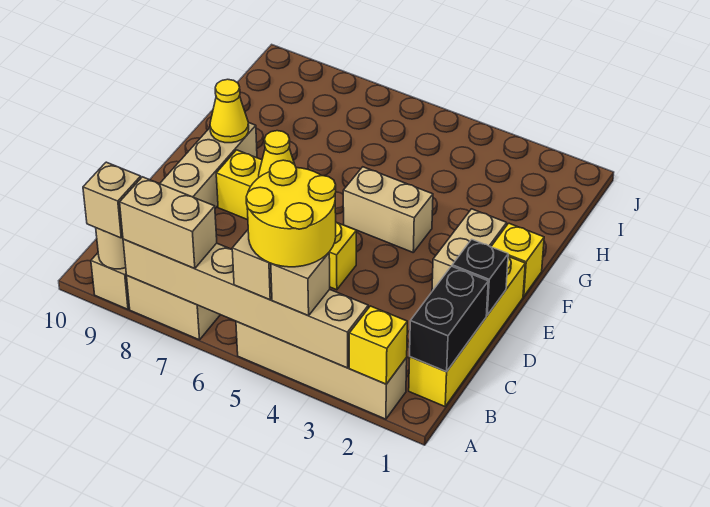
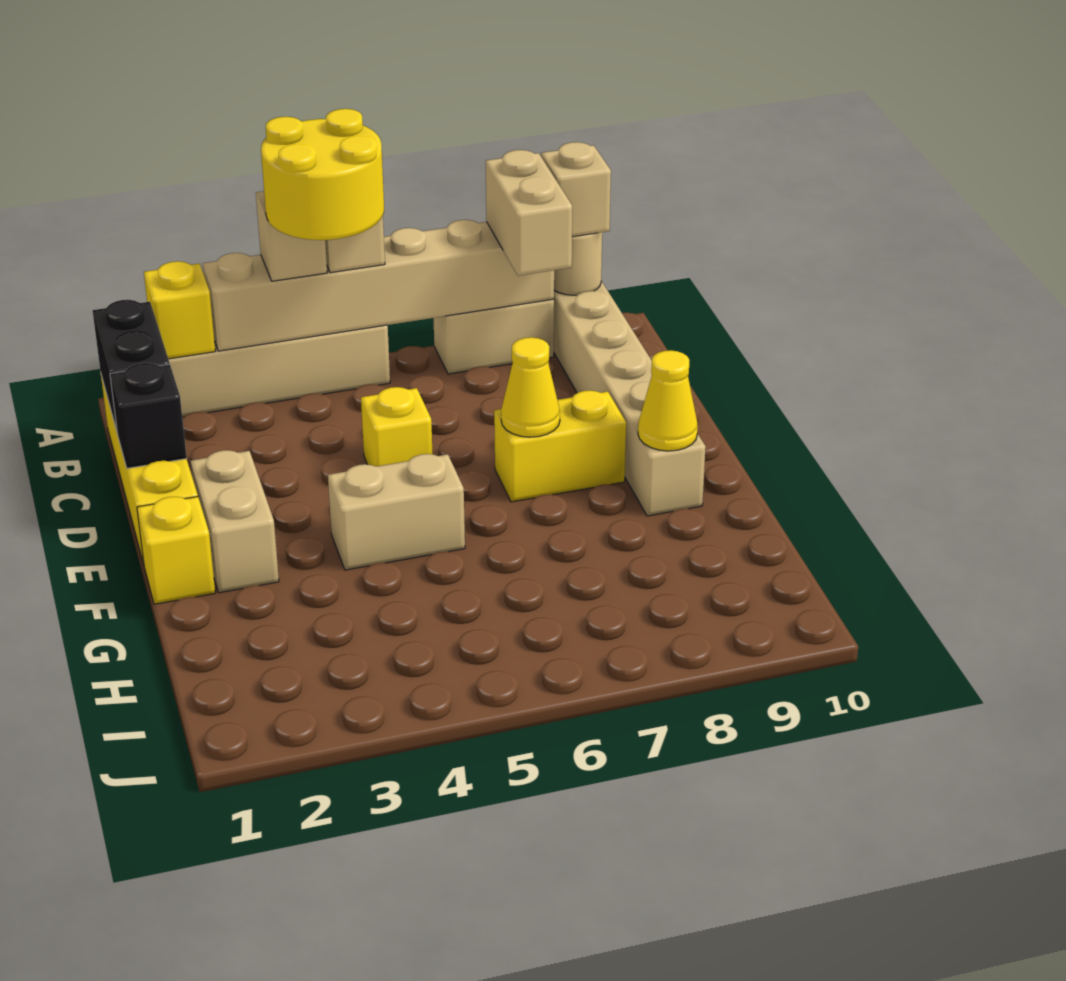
tan brick A7:A8 level 3 -> tan brick A8:B8 level 3

